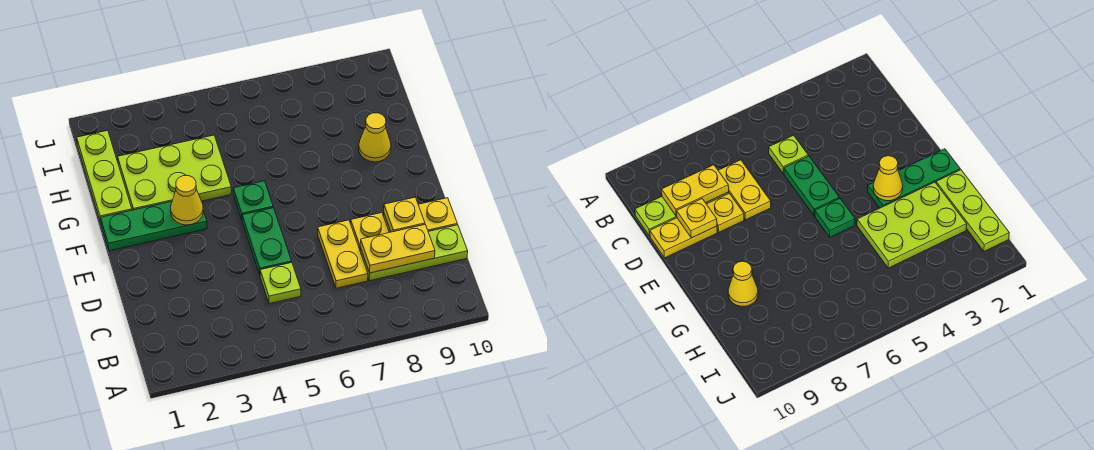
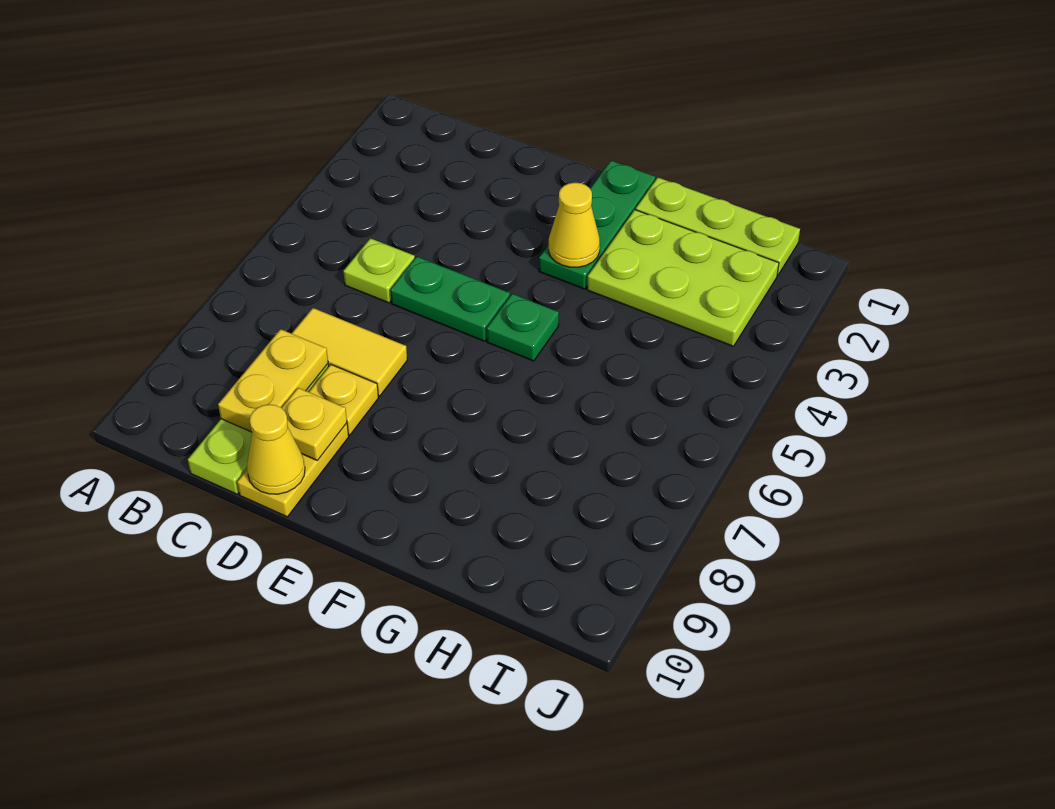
yellow plate C7:D7 level 1 -> yellow tile C7:D7 level 1
lime plate G2:H4 level 1 -> lime plate G2:I3 level 1
yellow cone G9 level 1 -> yellow cone D10 level 2

